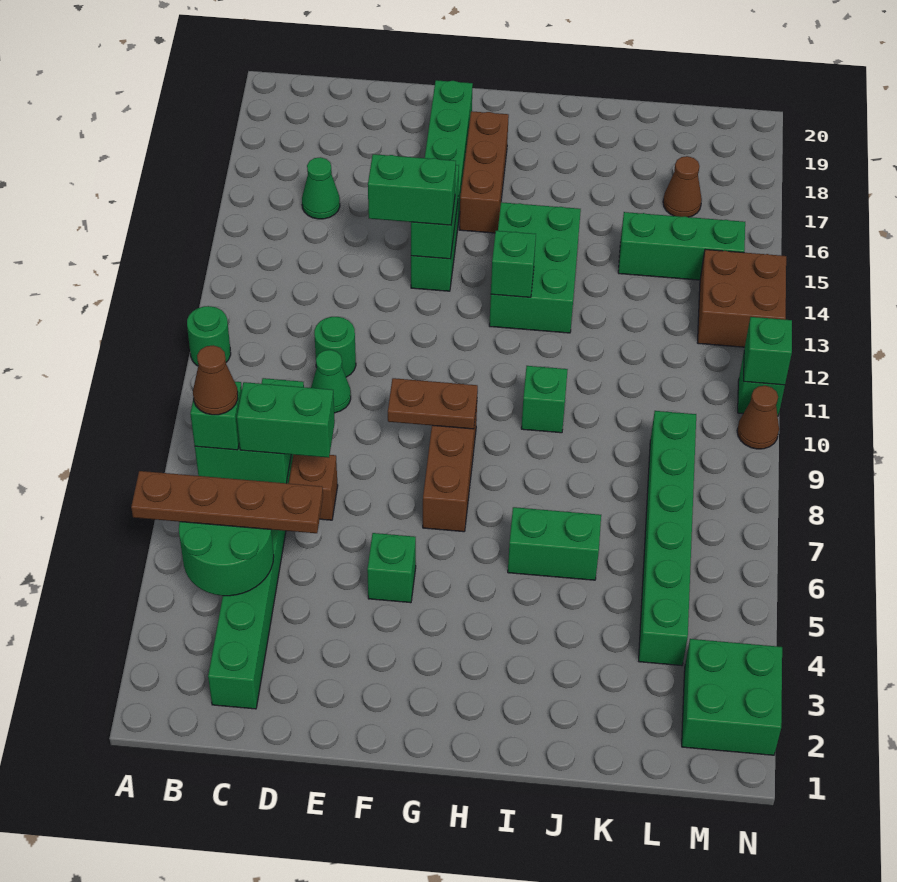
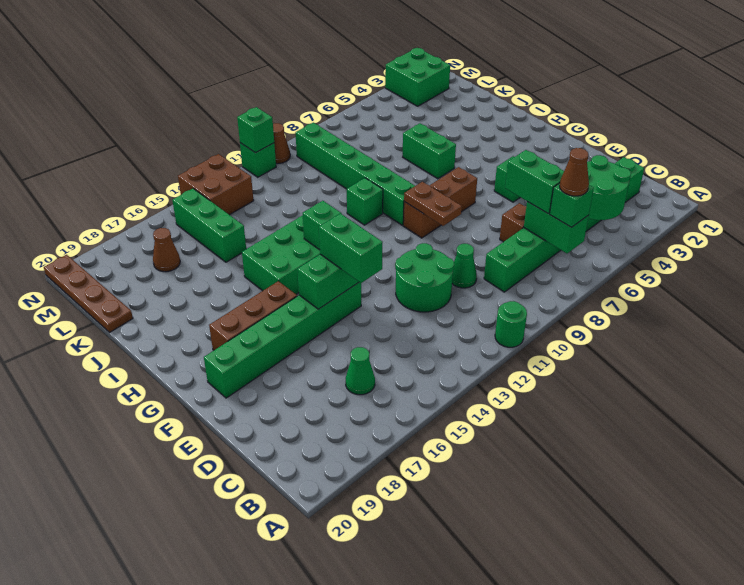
brown plate A5:D5 level 3 -> brown plate K20:N20 level 1
green round brick D11 level 1 -> green round brick D11:E12 level 1
green brick L4:L9 level 1 -> green brick H9:M9 level 1

